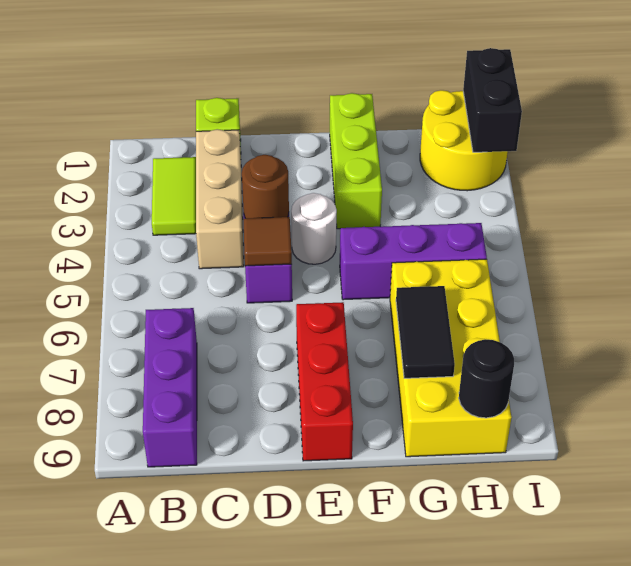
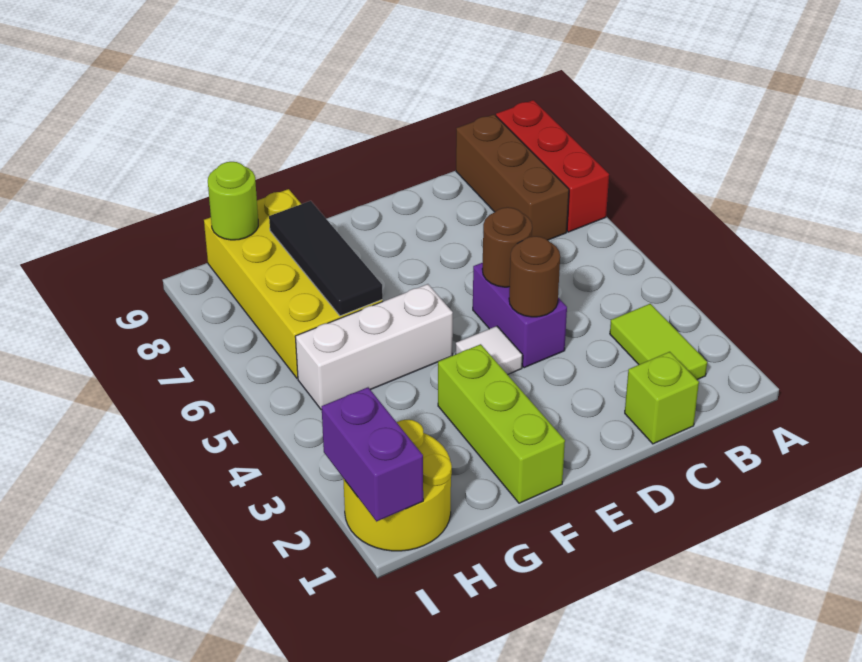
purple brick B7:B9 level 1 -> brown brick B7:B9 level 1
tan brick C2:C4 level 1 -> none
brown tile D5 level 2 -> brown round brick D5 level 2
white round brick E4 level 1 -> white tile E4 level 1
red brick E7:E9 level 1 -> red brick A7:A9 level 1
purple brick F5:H5 level 1 -> white brick F5:H5 level 1
black tile G7:G8 level 2 -> black tile G6:G8 level 2
black round brick H9 level 2 -> lime round brick H9 level 2
black brick I1:I2 level 2 -> purple brick I1:I2 level 2

